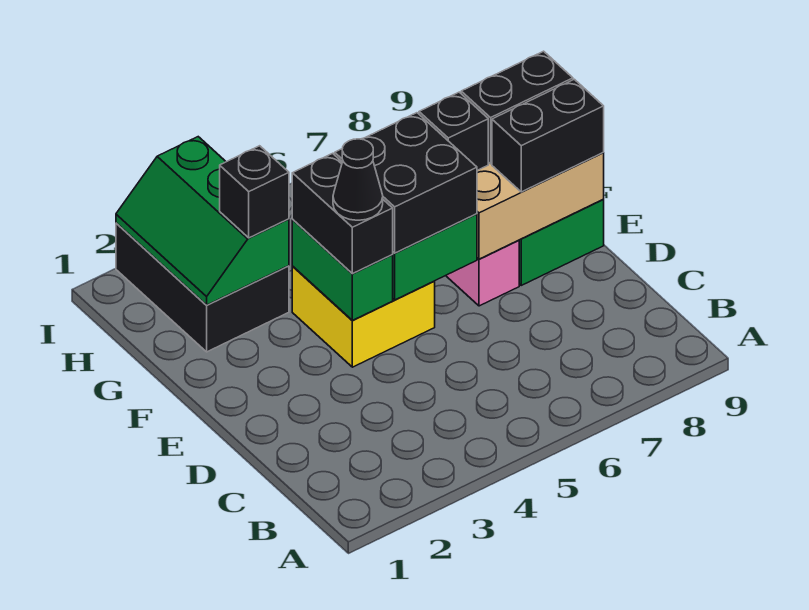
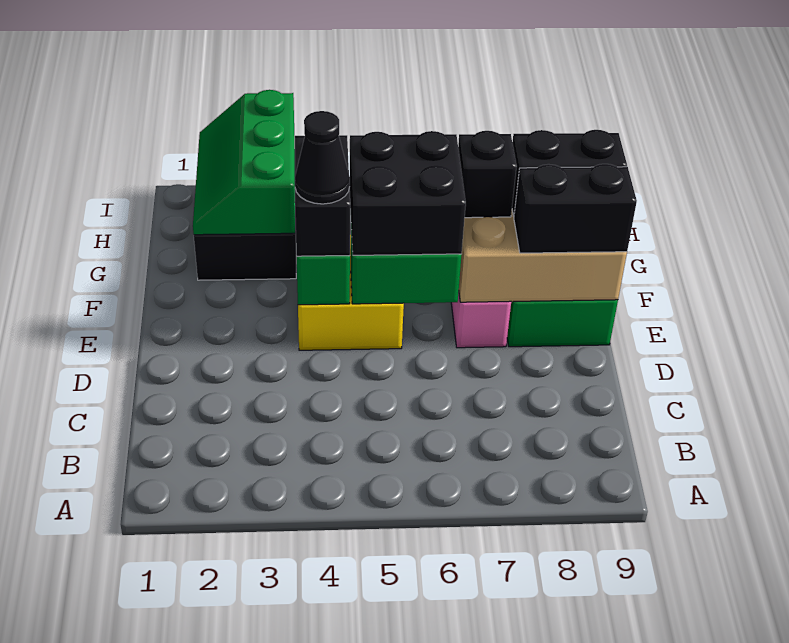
black brick G3 level 3 -> none

